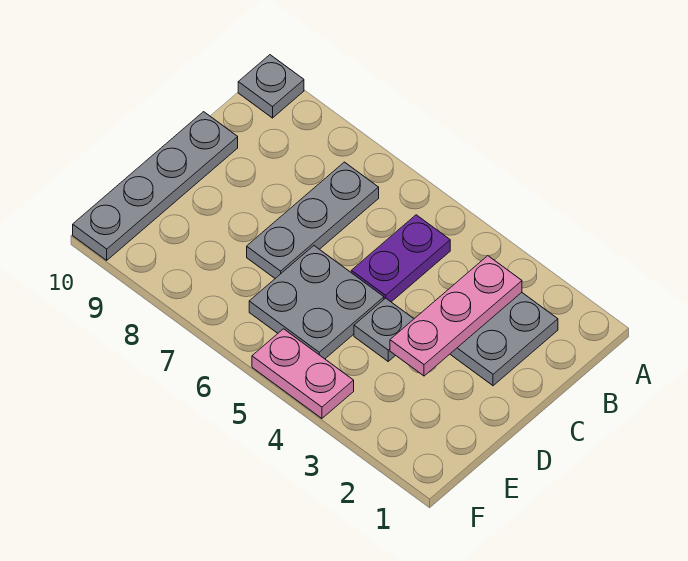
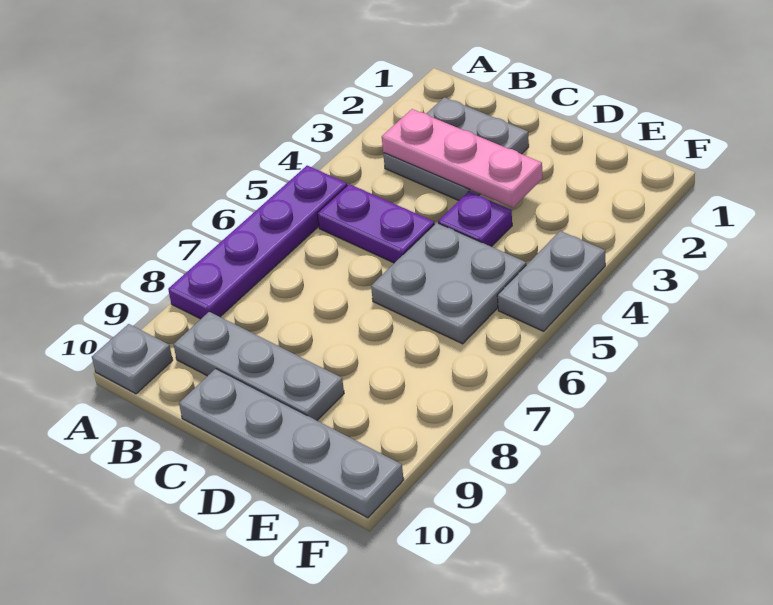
none -> purple plate A5:A8 level 1
grey plate B7:D7 level 1 -> grey plate B9:D9 level 1
grey plate D4 level 1 -> purple plate D4 level 1
pink plate F4:F5 level 1 -> grey plate F4:F5 level 1

